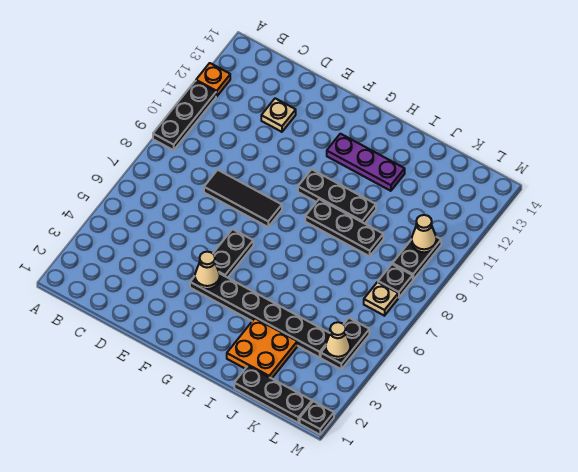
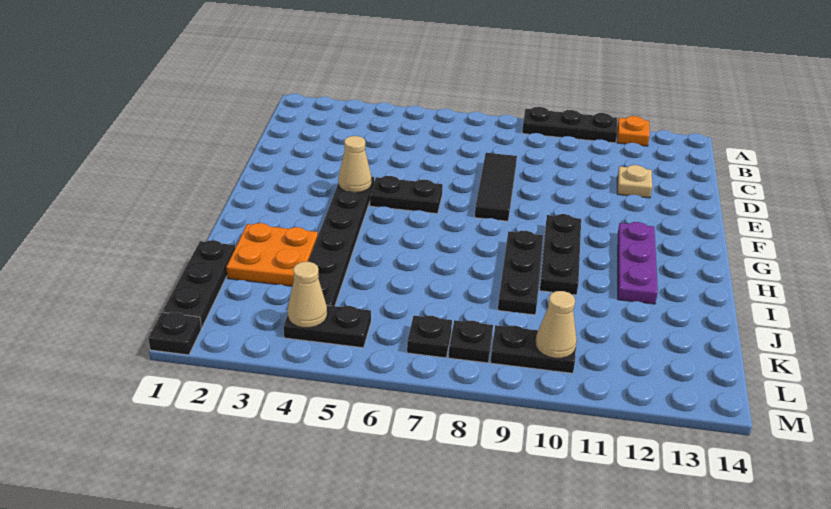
tan plate L7 level 1 -> black plate L7 level 1

